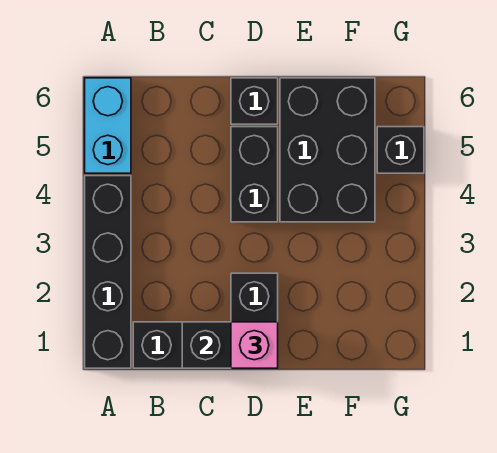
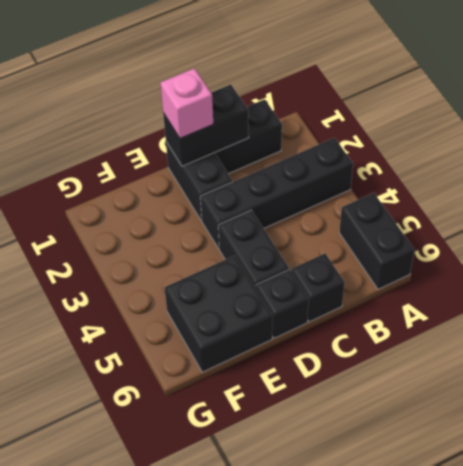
black brick A1:A4 level 1 -> black brick A3:D3 level 1
cyan brick A5:A6 level 1 -> black brick A5:A6 level 1
black brick E4:F6 level 1 -> black brick E5:F6 level 1
black brick G5 level 1 -> black brick C6 level 1

